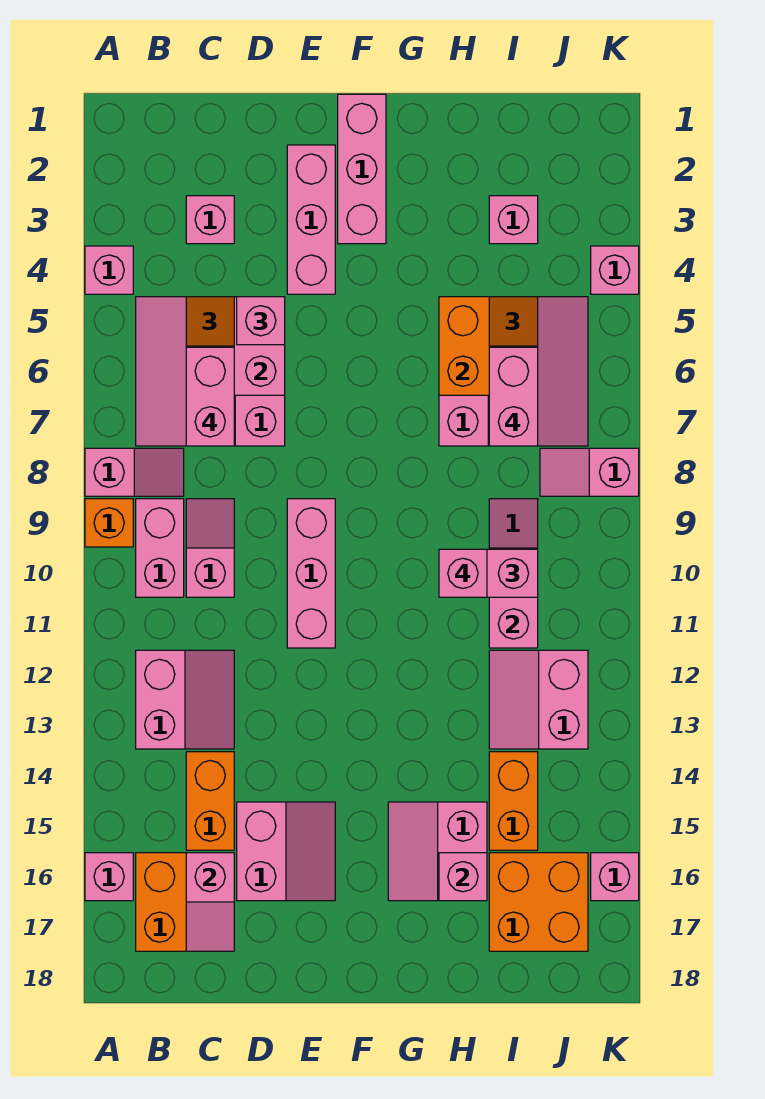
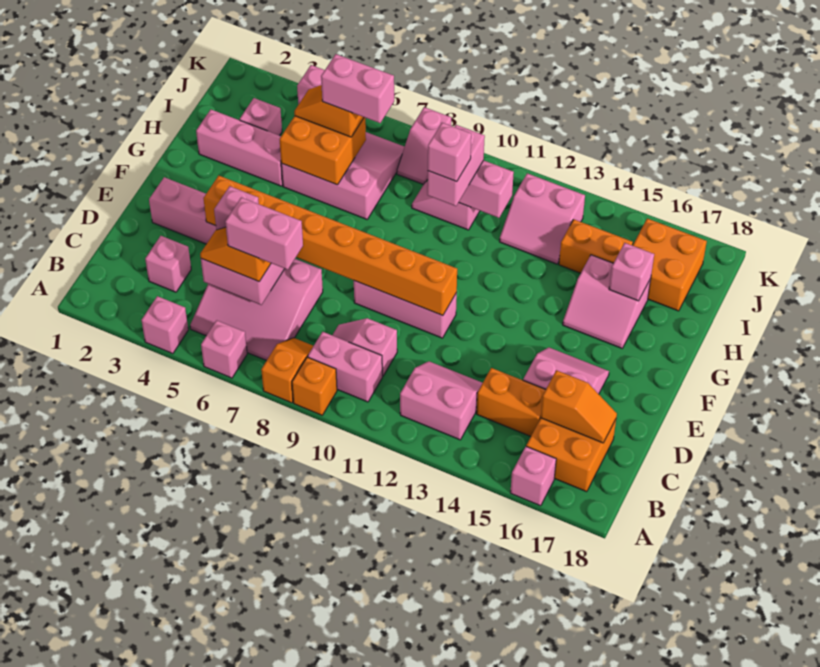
pink slope A8:B8 level 1 top A -> orange slope A8:B8 level 1 top A
pink slope C16:C17 level 2 top 16 -> orange slope C16:C17 level 2 top 16
none -> orange brick E4:E11 level 2
pink brick F1:F3 level 1 -> pink brick H2:H4 level 1
pink brick K16 level 1 -> pink brick A6 level 1

